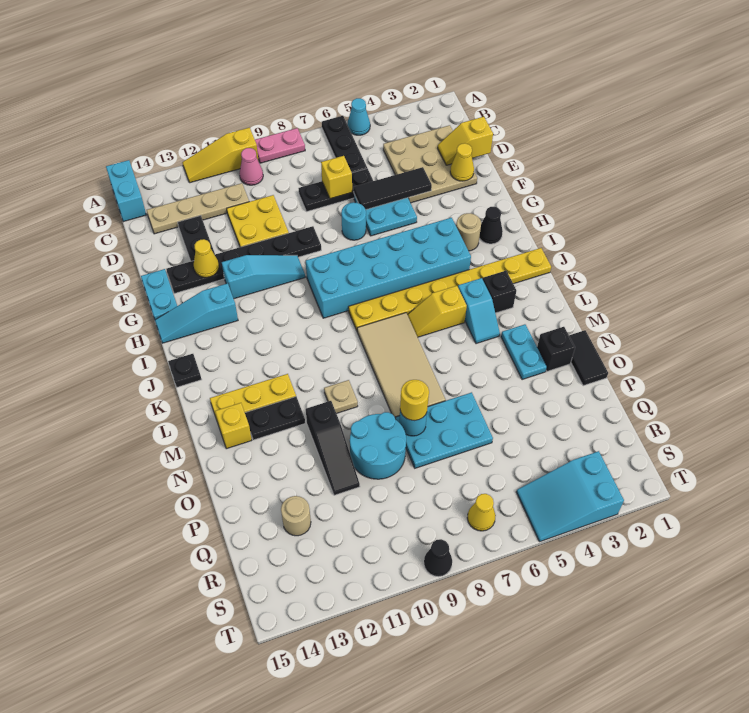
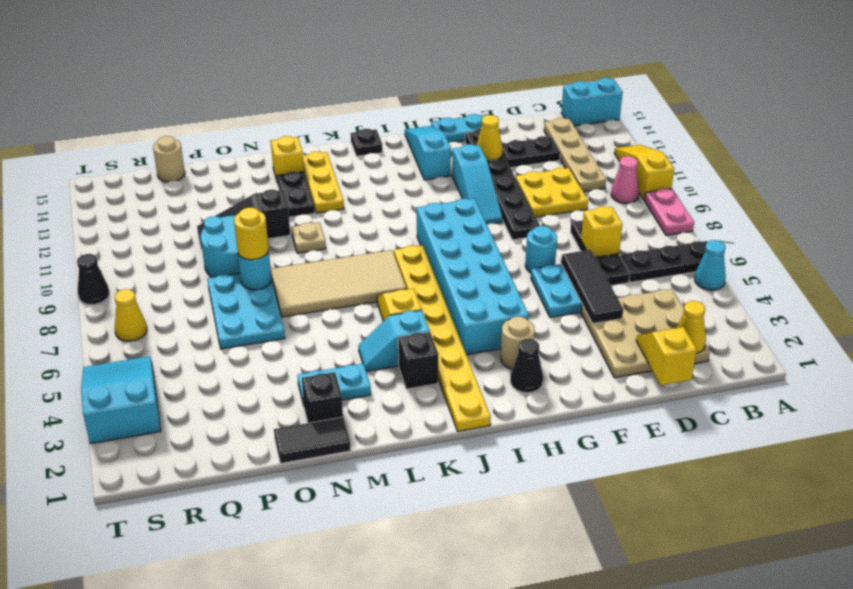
yellow cone E2 level 2 -> yellow cone C2 level 2
tan round brick Q13 level 1 -> tan round brick Q15 level 1

